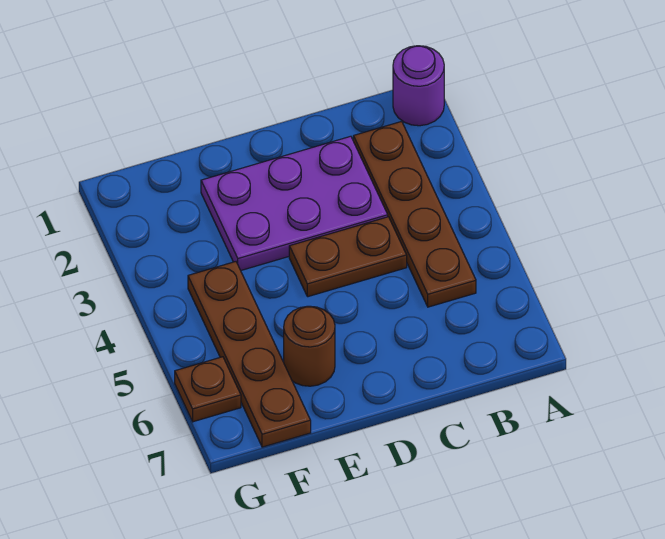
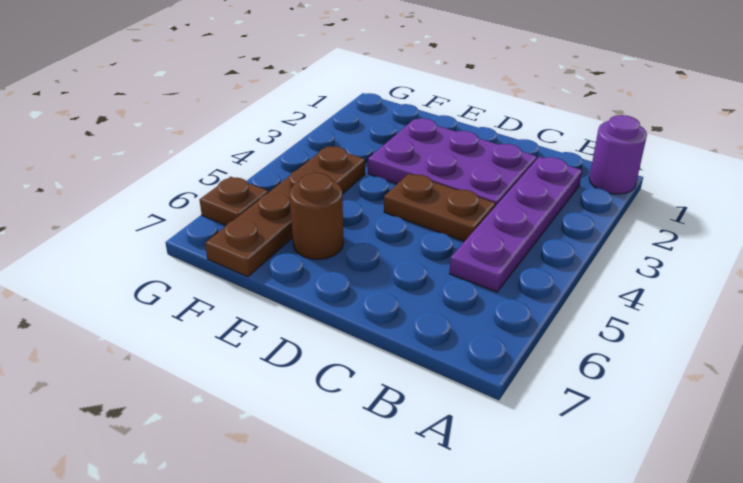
brown plate B2:B5 level 1 -> purple plate B2:B5 level 1

